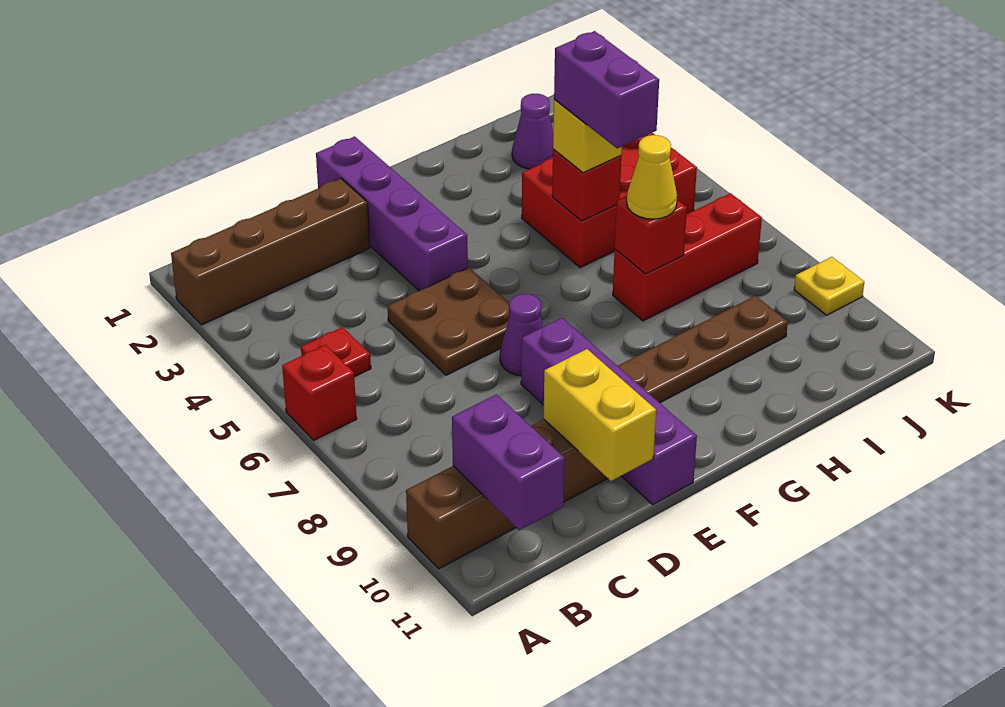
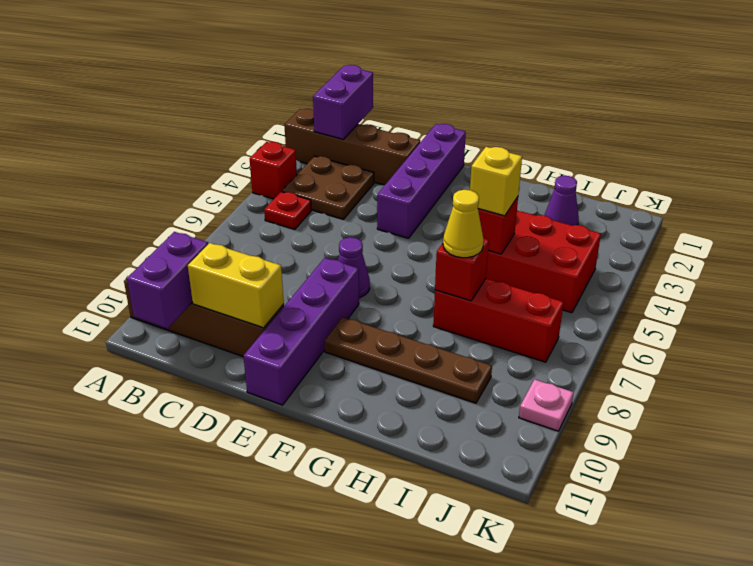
red brick A6 level 1 -> red brick A4 level 1
brown plate D5:E6 level 1 -> brown plate B3:C4 level 1
yellow brick D10:D11 level 2 -> yellow brick C10:D10 level 2
purple brick H5:H6 level 4 -> purple brick B1:B2 level 2
yellow plate K9 level 1 -> pink plate K9 level 1

